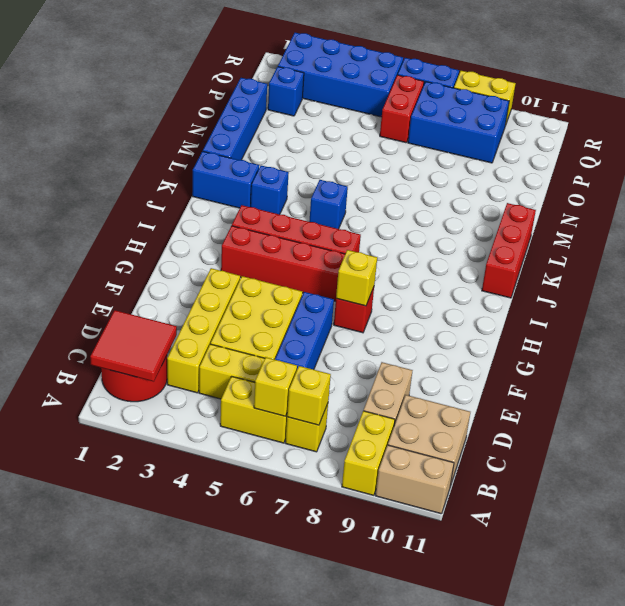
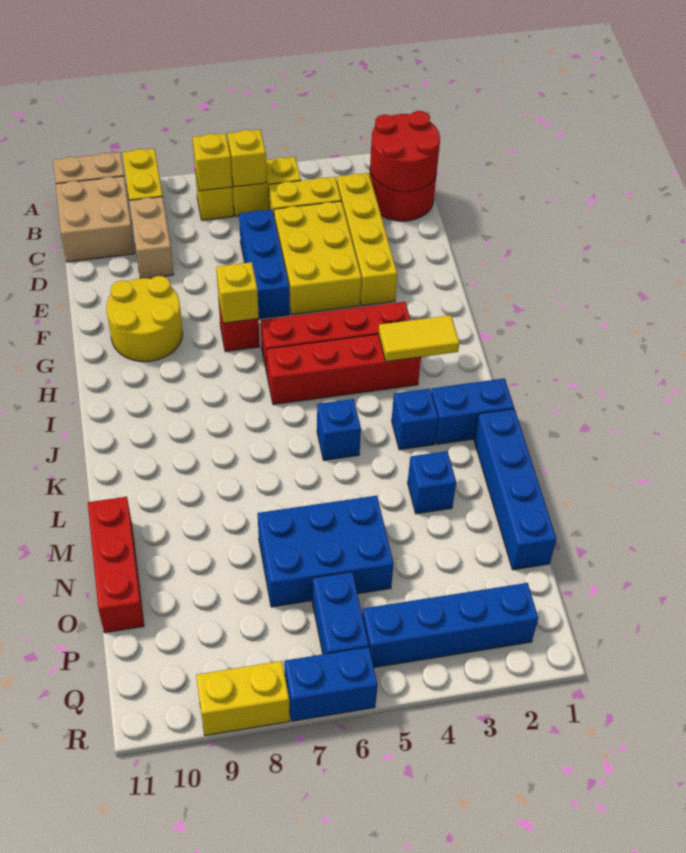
red tile B1:C2 level 2 -> red round brick B1:C2 level 2
none -> yellow round brick F9:G10 level 1
none -> yellow tile I2:I3 level 2
red brick J11:L11 level 1 -> red brick M11:O11 level 1
blue brick P2 level 1 -> blue brick M3 level 1
red brick P6:Q6 level 1 -> blue brick P6:Q6 level 1
blue brick P7:Q9 level 1 -> blue brick N5:O7 level 1
blue brick Q2:R5 level 1 -> blue brick Q2:Q5 level 1

